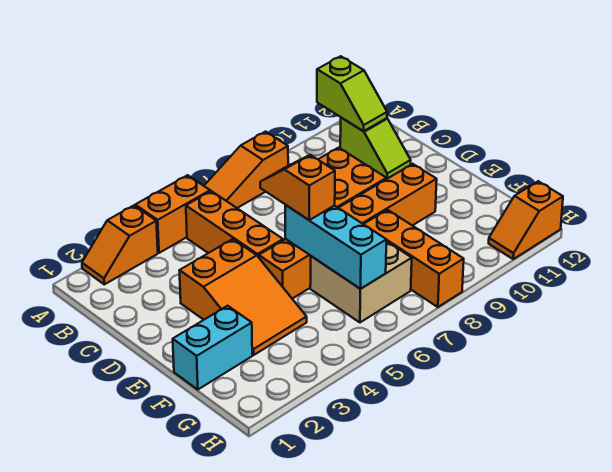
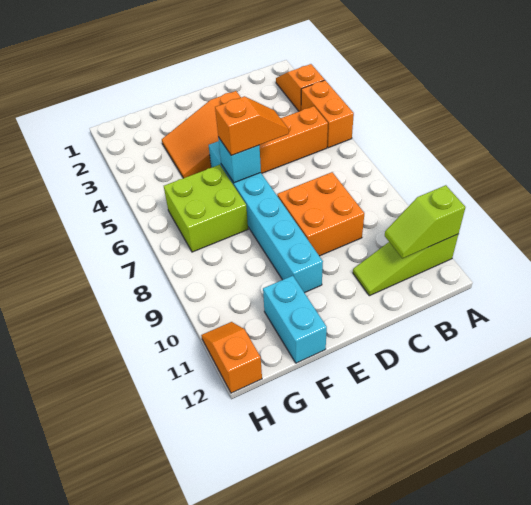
orange slope A6:A8 level 1 top 8 -> none
lime slope B11:C11 level 1 top B -> lime slope A11:C11 level 1 top A
orange brick E5:E10 level 1 -> cyan brick E5:E10 level 1
cyan brick E6:G6 level 2 -> cyan brick E6 level 2
cyan brick F1:F2 level 1 -> cyan brick F11:F12 level 1
tan brick F6:G7 level 1 -> lime brick F6:G7 level 1
orange brick F8:H8 level 1 -> none

